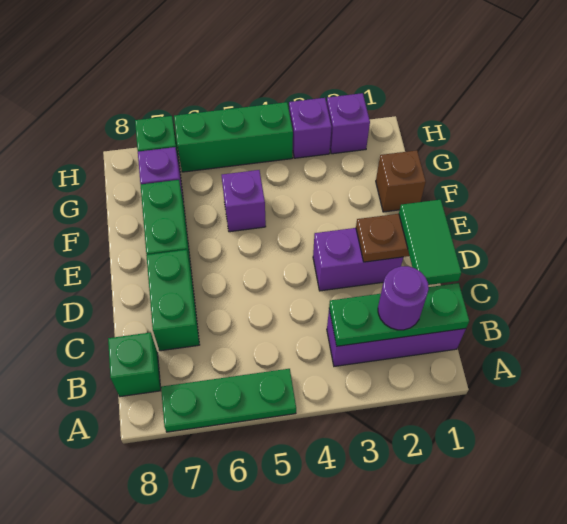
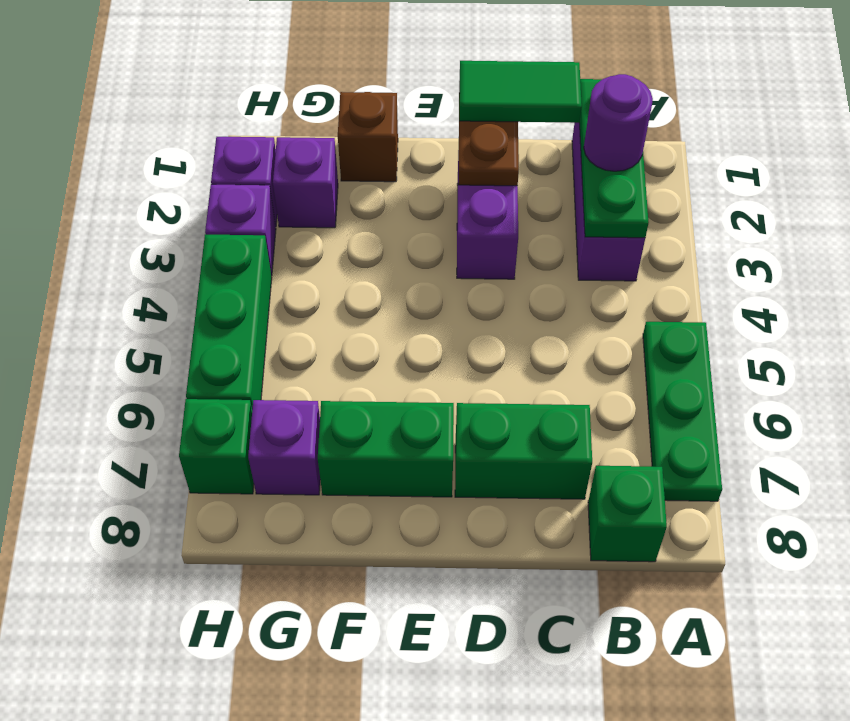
purple brick F5 level 1 -> purple brick G2 level 1

